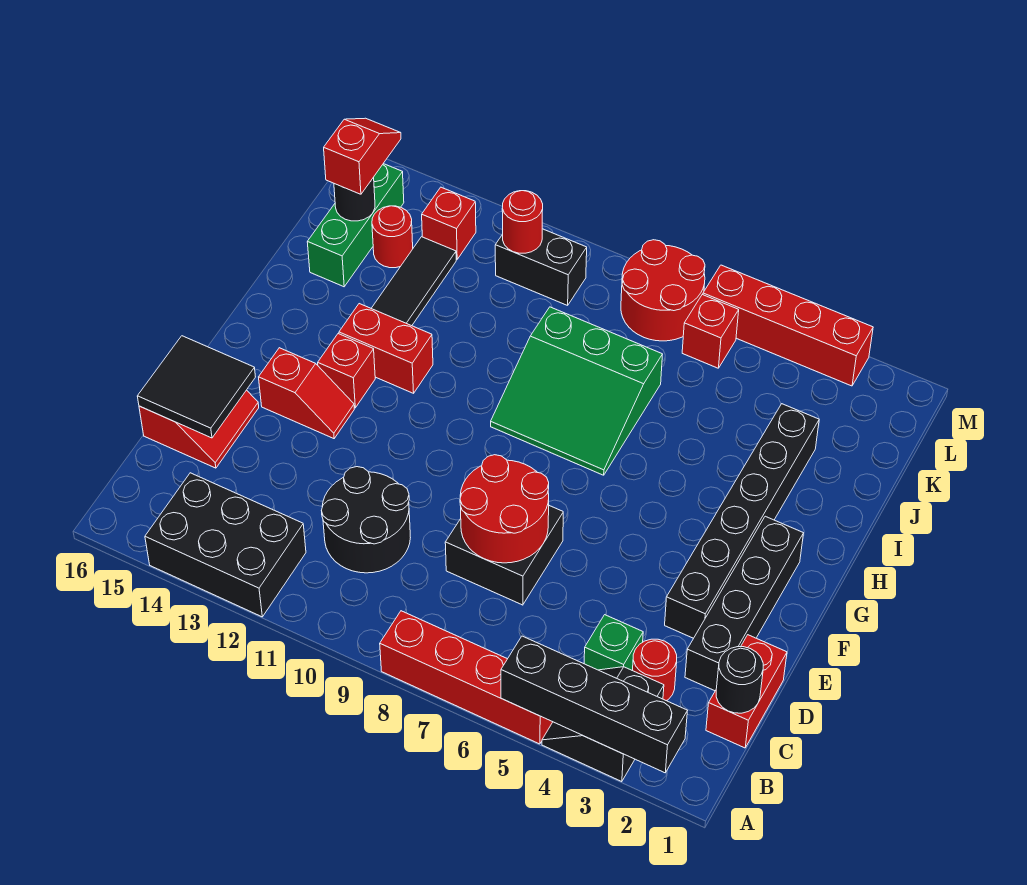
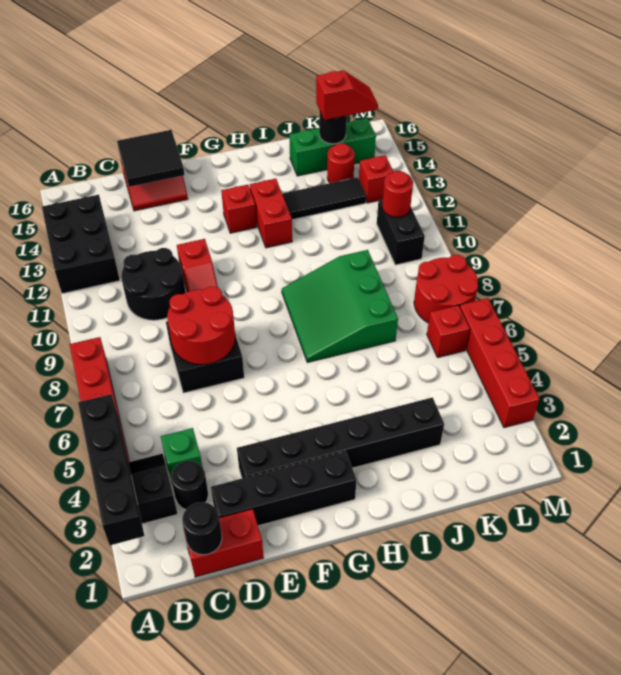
red round brick C3 level 1 -> black round brick C3 level 1
red slope F13:F14 level 1 top 14 -> red slope E10:E11 level 1 top 11

